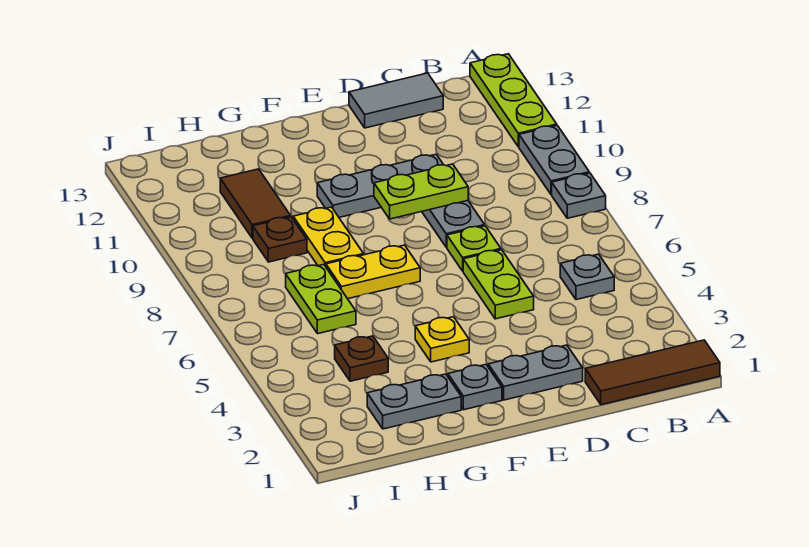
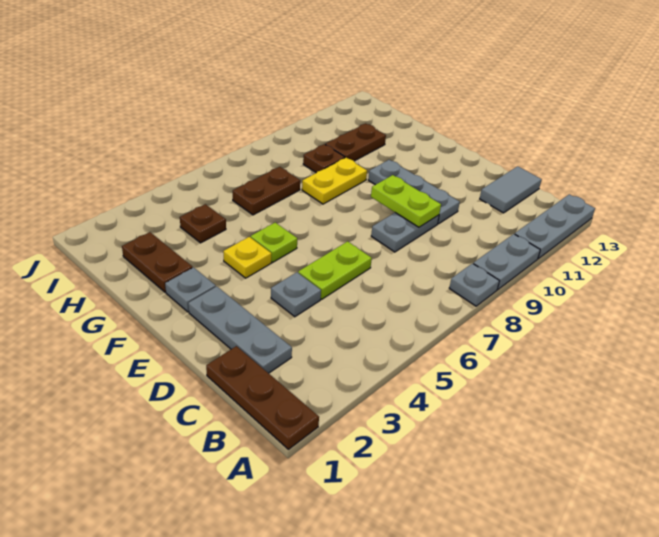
brown tile A1:C1 level 1 -> brown plate A1:C1 level 1
lime plate A11:A13 level 1 -> grey plate A11:A13 level 1
grey plate B5 level 1 -> grey plate D4 level 1
grey tile C13:D13 level 1 -> grey tile C12:C13 level 1
grey plate D2:E2 level 1 -> grey plate C2:E2 level 1
lime plate D7 level 1 -> lime plate F5 level 1
yellow plate F7:G7 level 1 -> none
grey plate G2:H2 level 1 -> brown plate G2:H2 level 1
lime plate H6:H7 level 1 -> brown plate H6:H7 level 1
brown tile H10:H11 level 1 -> brown plate H10:H11 level 1

